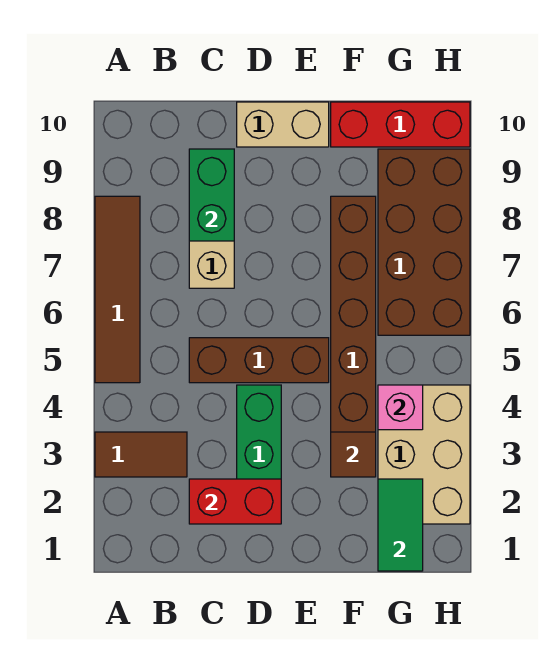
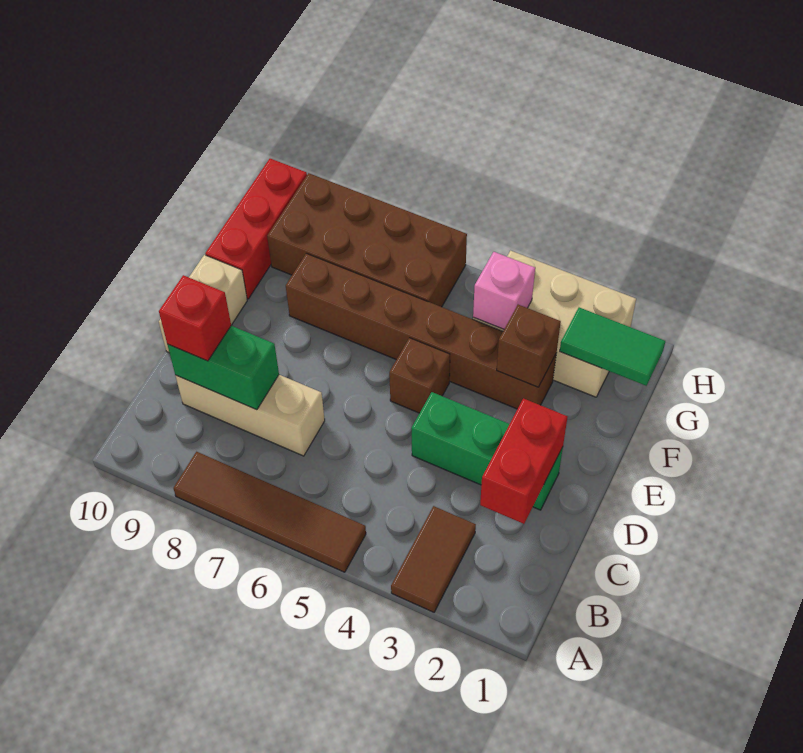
brown brick C5:E5 level 1 -> brown brick E5 level 1
none -> red brick C9 level 3
brown tile F3 level 2 -> brown brick F3 level 2

